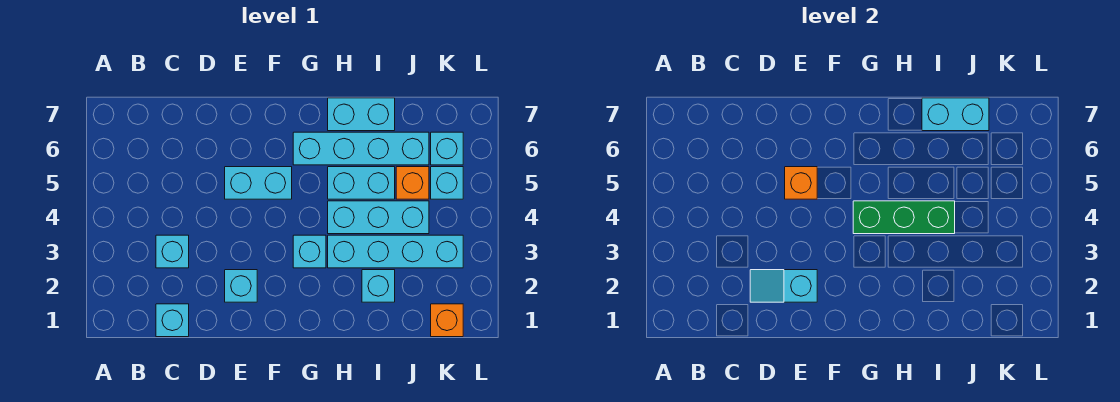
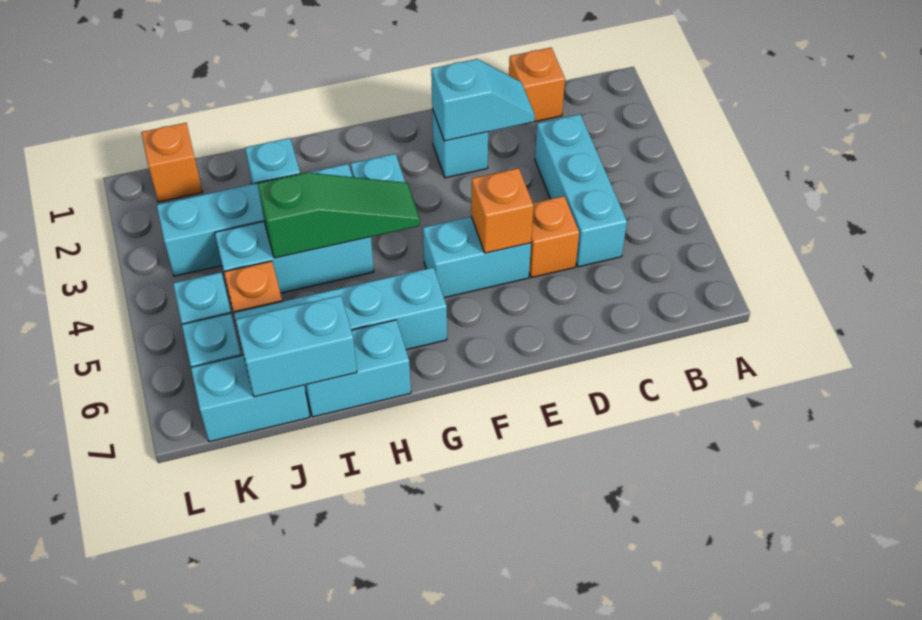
cyan brick C1 level 1 -> orange brick C1 level 1
cyan brick C3 level 1 -> cyan brick C3:C5 level 1
none -> orange brick D5 level 1
green brick G4:I4 level 2 -> green slope G4:I4 level 2 top I
cyan brick H5:I5 level 1 -> cyan brick J7:K7 level 1

